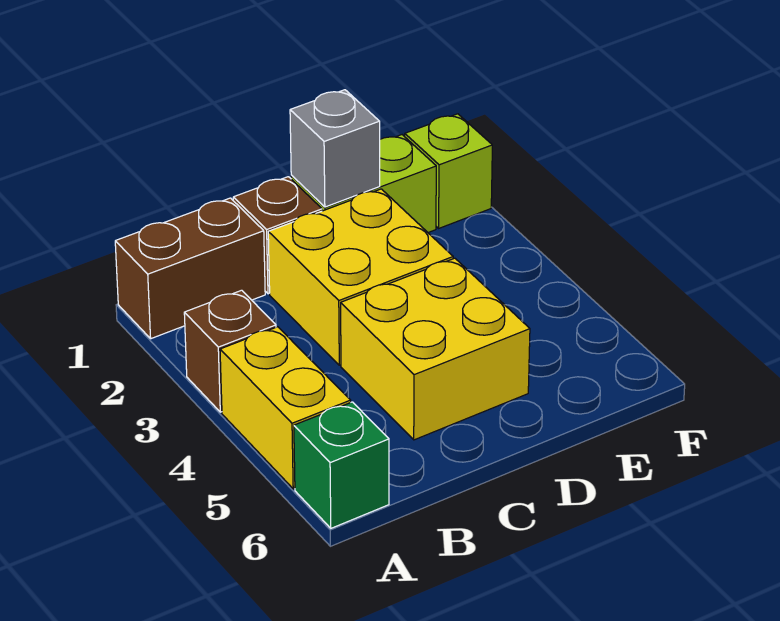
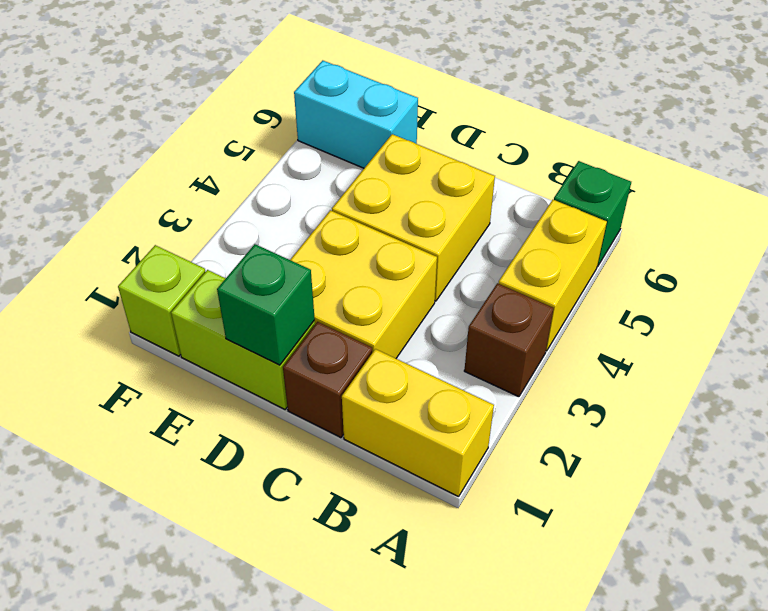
brown brick A1:B1 level 1 -> yellow brick A1:B1 level 1
grey brick D1 level 2 -> green brick D1 level 2
none -> cyan brick E6:F6 level 1

